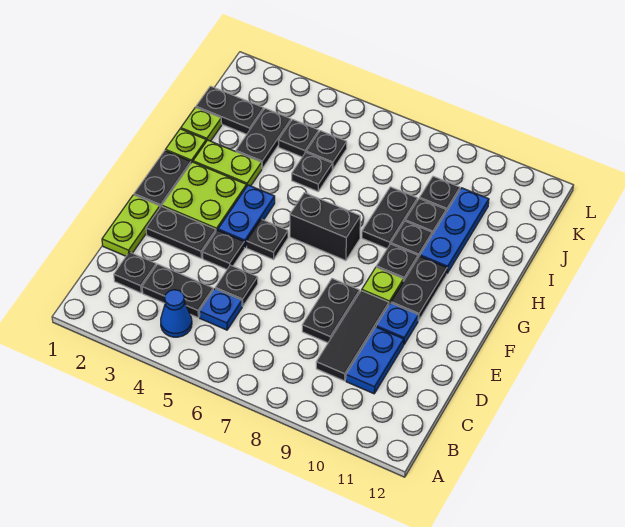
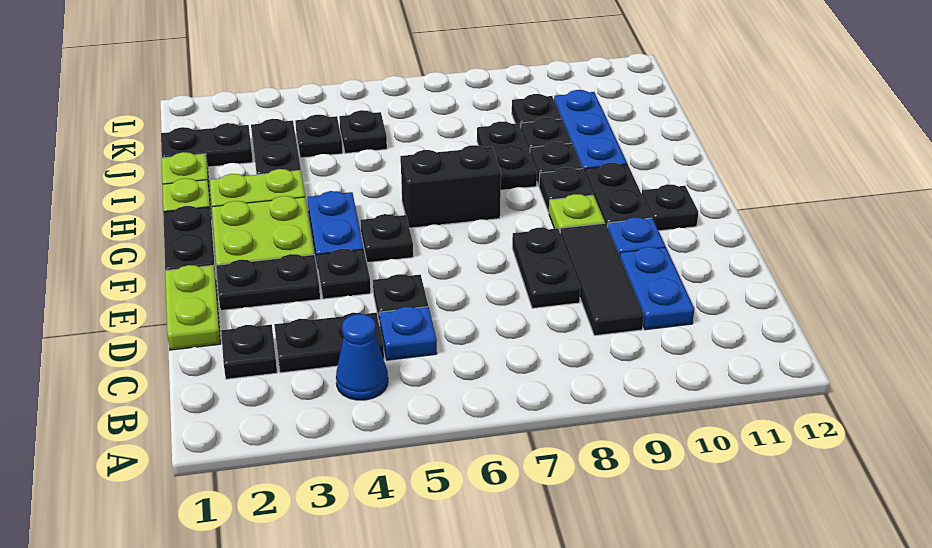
black plate I5 level 1 -> black plate F11 level 1

